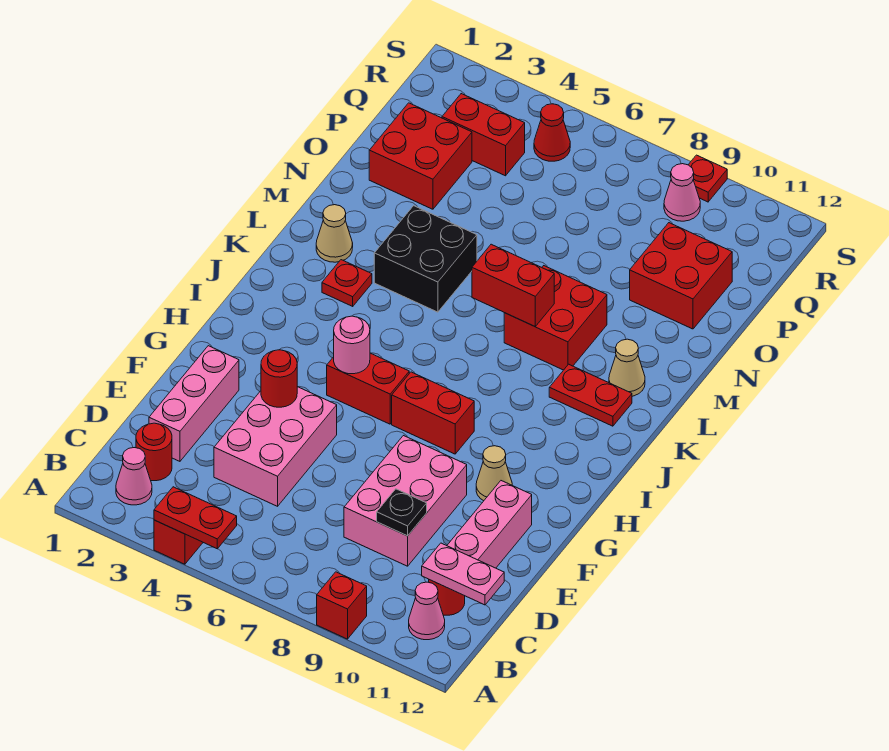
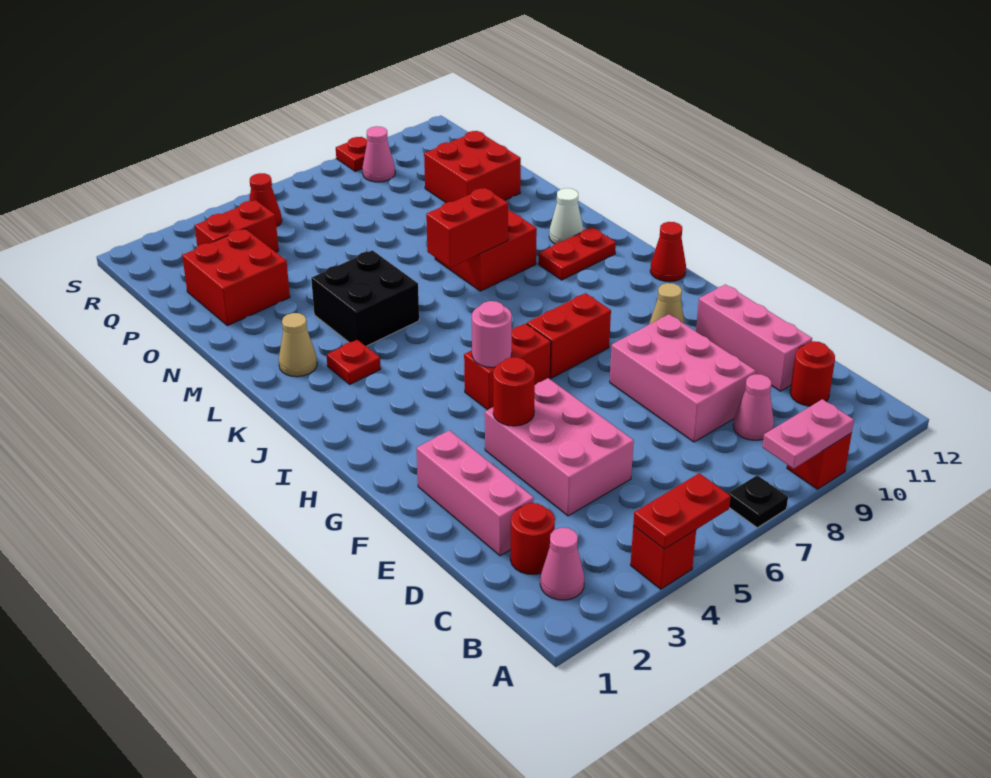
pink cone B11 level 1 -> pink cone C9 level 1
pink plate C11:C12 level 2 -> pink plate A8:A9 level 2
black plate D9 level 2 -> black plate A7 level 1
none -> red cone I12 level 1
tan cone L11 level 1 -> white cone L11 level 1

